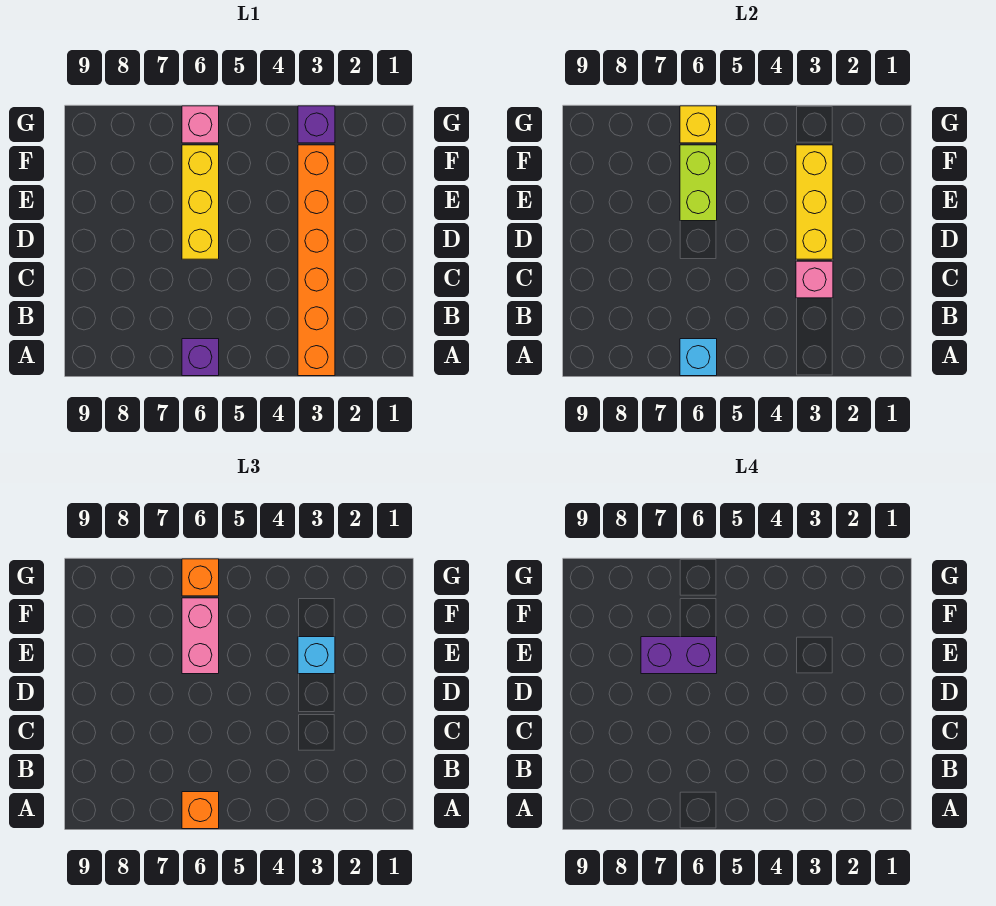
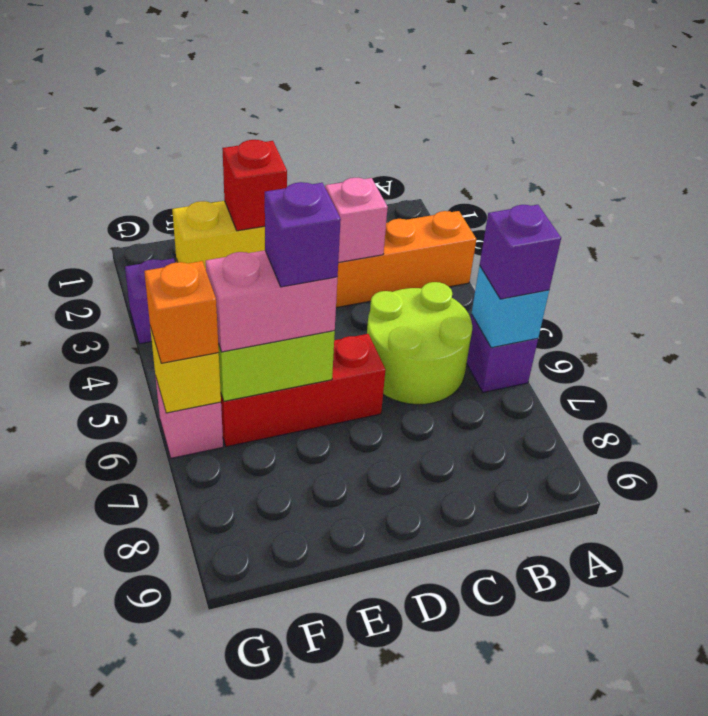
orange brick A6 level 3 -> purple brick A6 level 3
none -> lime round brick B5:C6 level 1
yellow brick D6:F6 level 1 -> red brick D6:F6 level 1
cyan brick E3 level 3 -> red brick E3 level 3
purple brick E6:E7 level 4 -> purple brick E6 level 4

